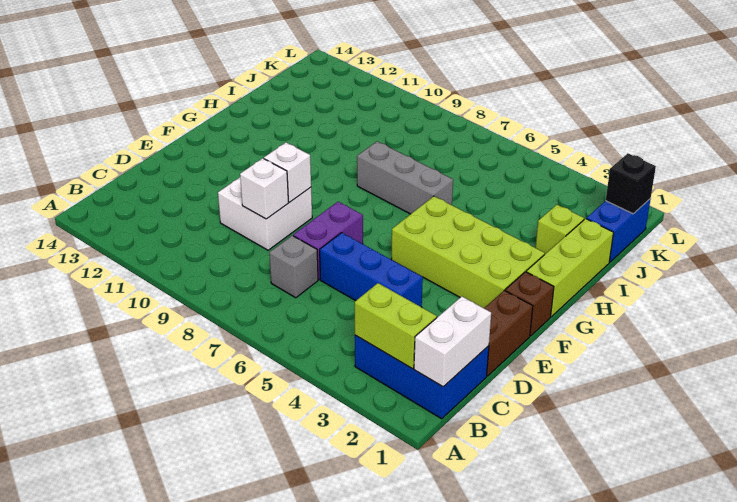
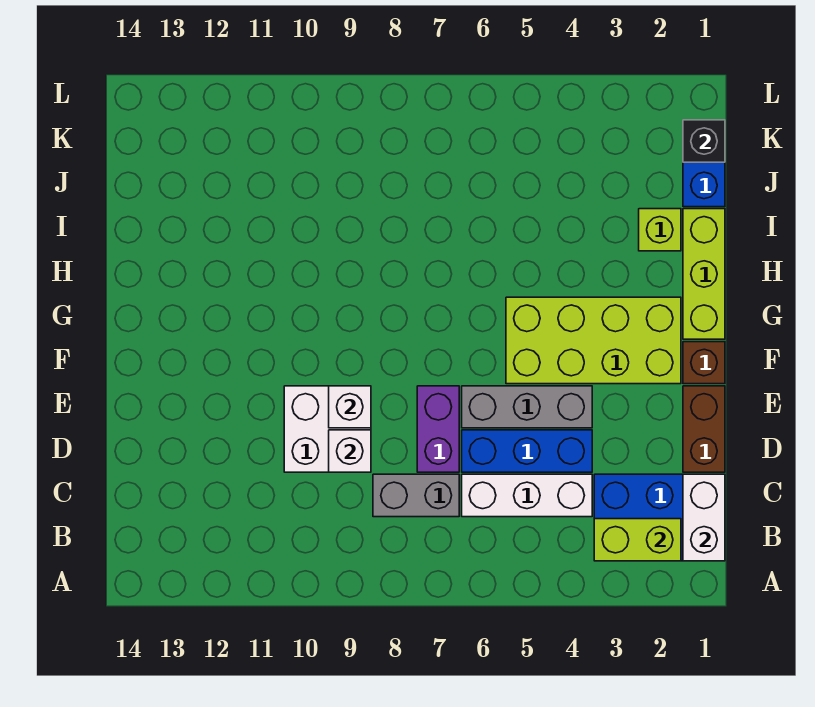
none -> white brick C4:C6 level 1
grey brick C7 level 1 -> grey brick C7:C8 level 1
grey brick H6:H8 level 1 -> grey brick E4:E6 level 1

